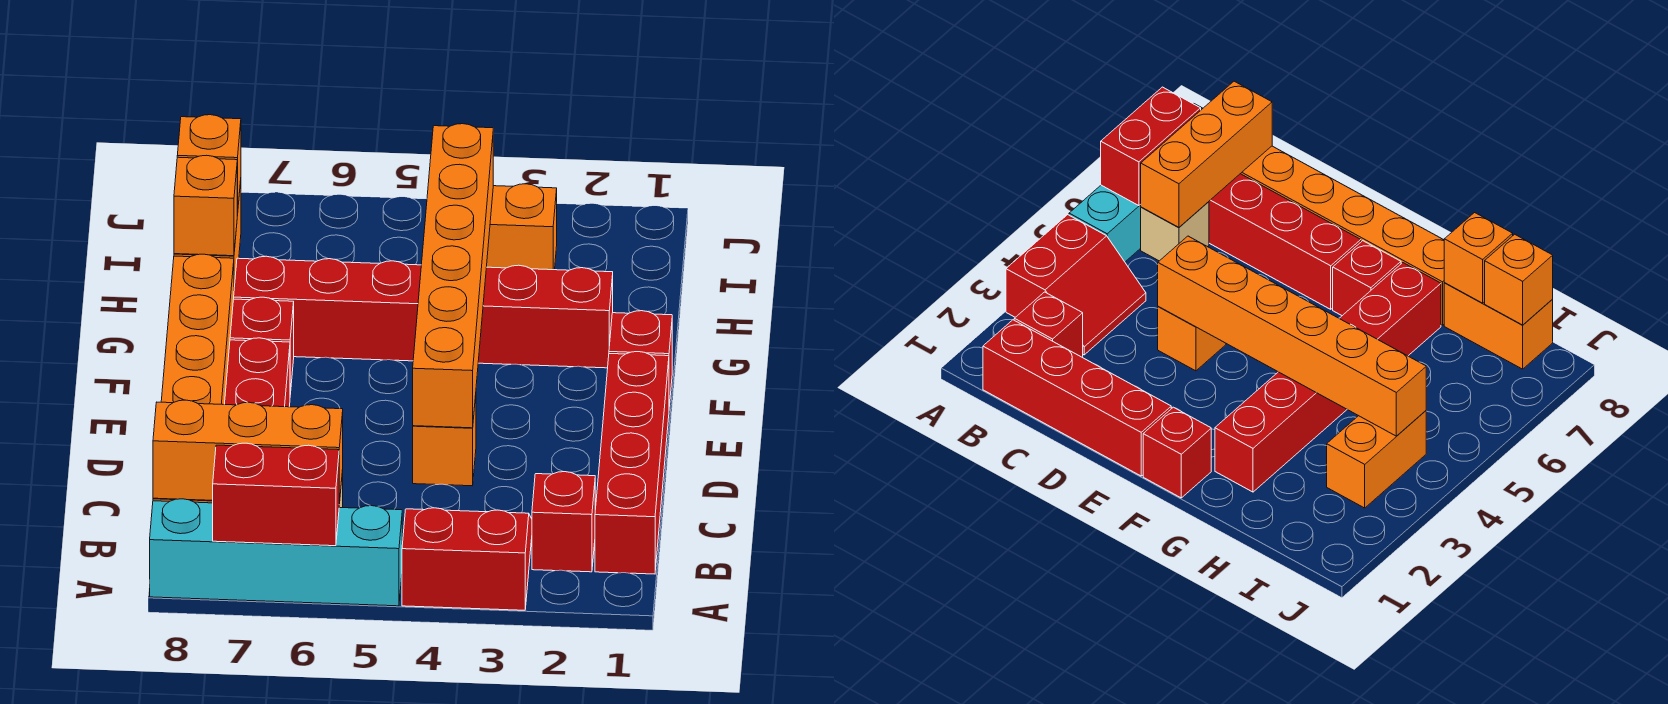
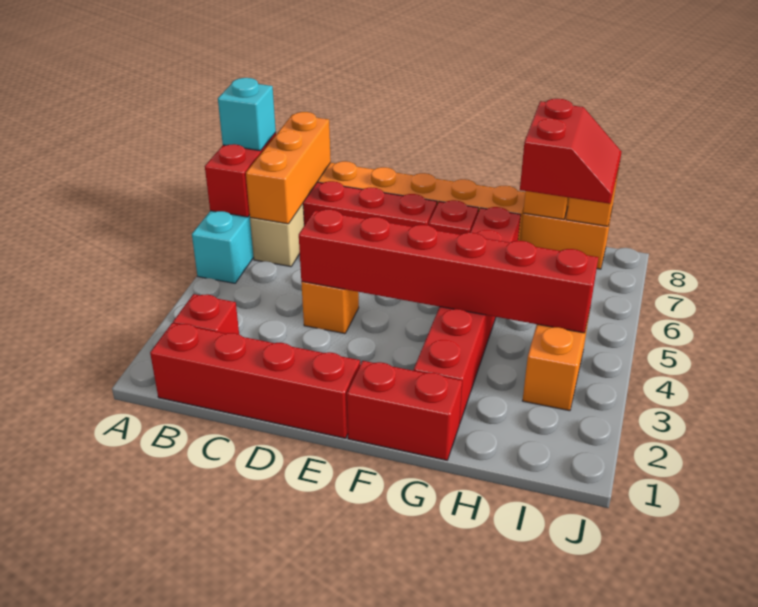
red slope A3:B4 level 1 top A -> red slope H7:I8 level 3 top H
none -> cyan brick A7 level 3
orange brick D4:I4 level 2 -> red brick D4:I4 level 2
red brick F1 level 1 -> red brick F1:G1 level 1

